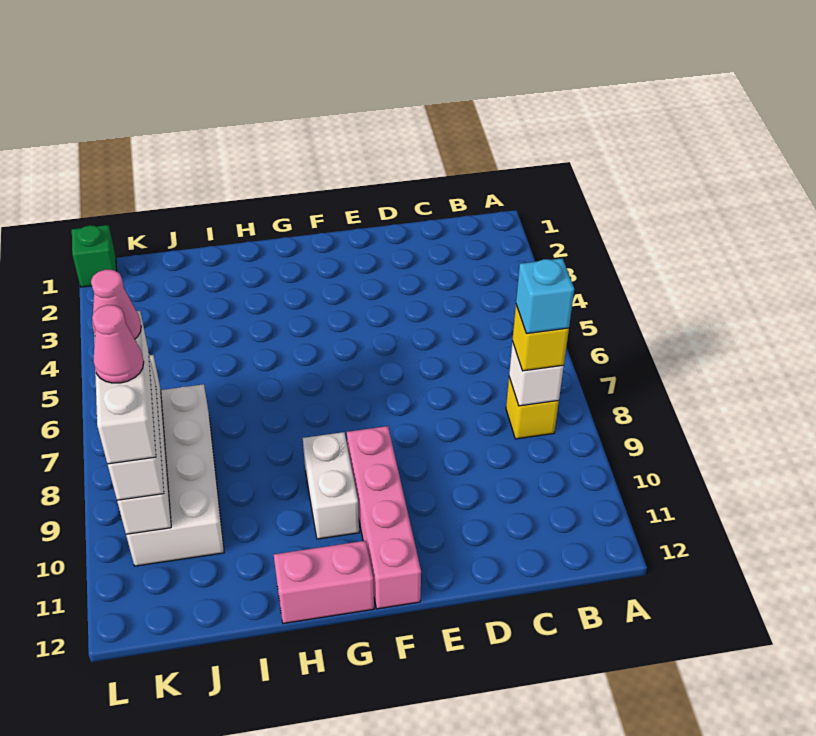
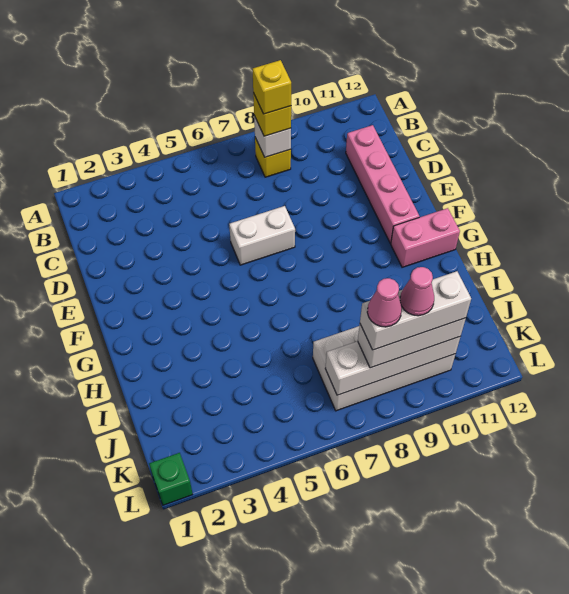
cyan brick B8 level 4 -> yellow brick B8 level 4
pink brick F9:F12 level 1 -> pink brick C11:F11 level 1
white brick G9:G10 level 1 -> white brick E6:E7 level 1
pink brick G12:H12 level 1 -> pink brick G11:G12 level 1

